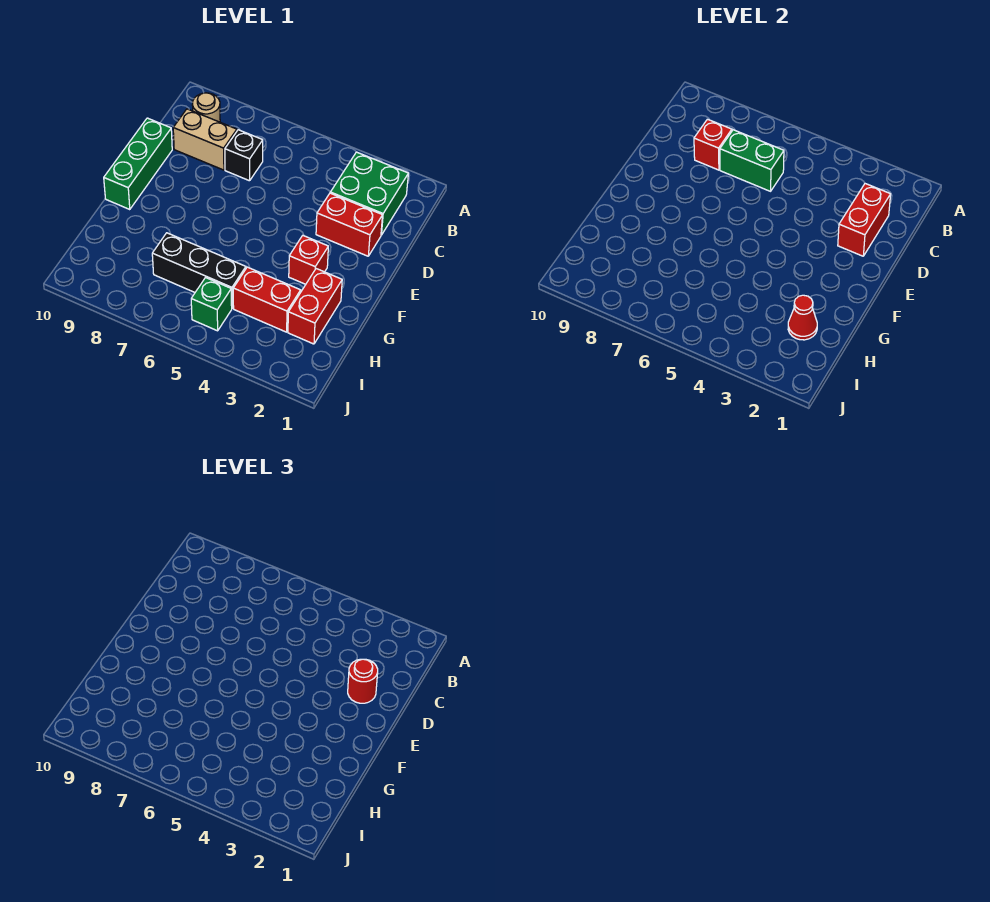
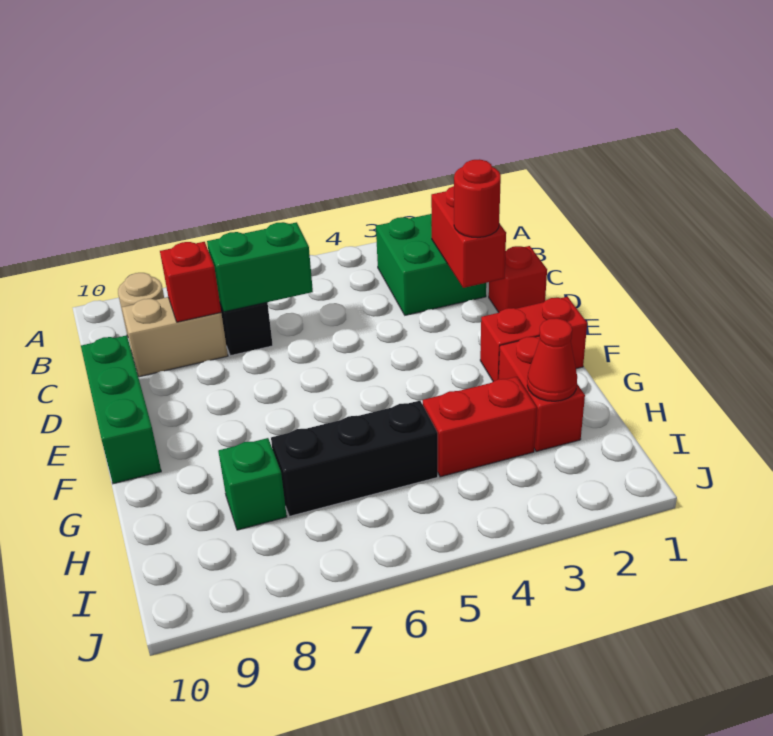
red brick D2:D3 level 1 -> red brick F1:F2 level 1
red brick F3 level 1 -> red brick D1 level 1
green brick I5 level 1 -> green brick H8 level 1

